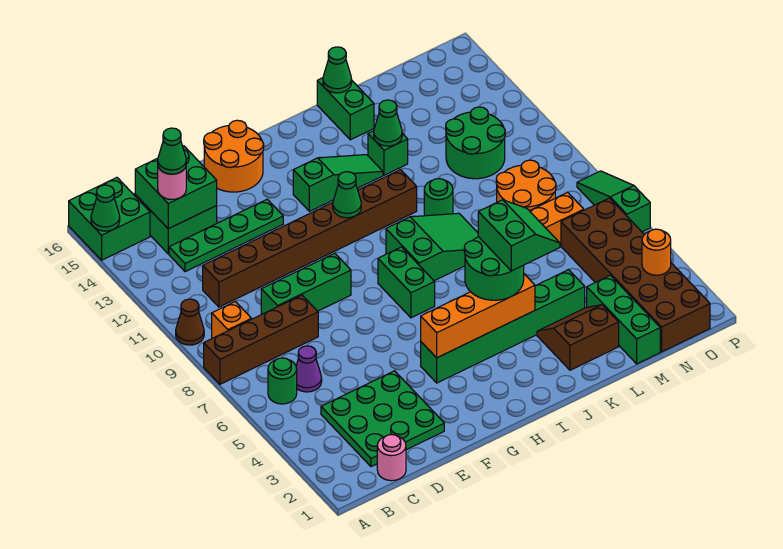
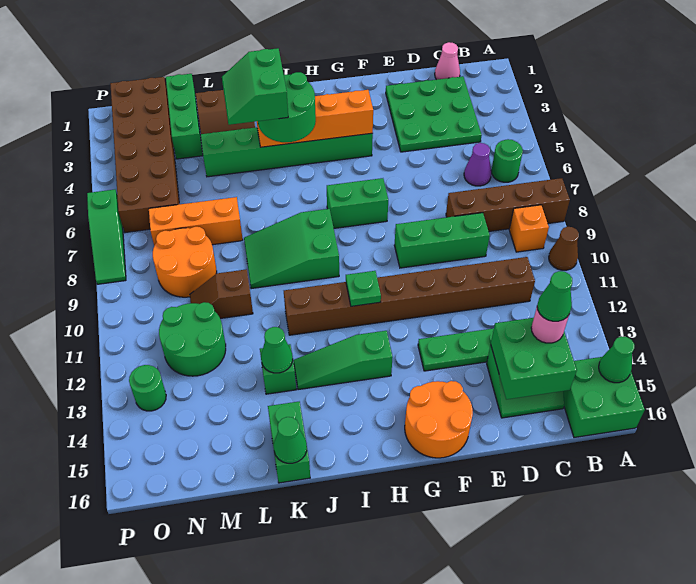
pink round brick C1 level 1 -> pink cone C1 level 1
green brick H7:H8 level 1 -> green brick G7:H7 level 1
green cone H11 level 2 -> green plate H11 level 2
green round brick K10 level 1 -> green round brick O13 level 1
none -> brown slope L10:M10 level 1 top L
orange round brick O3 level 2 -> none

